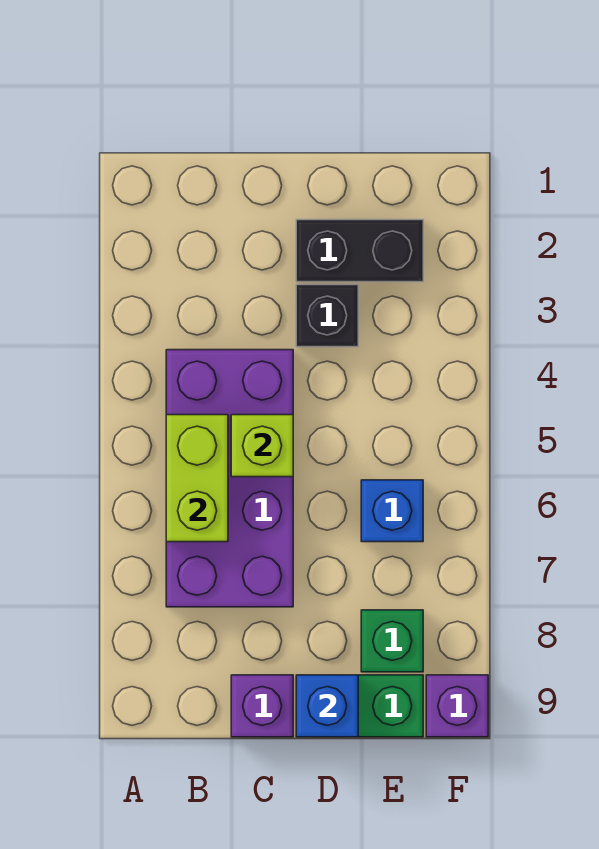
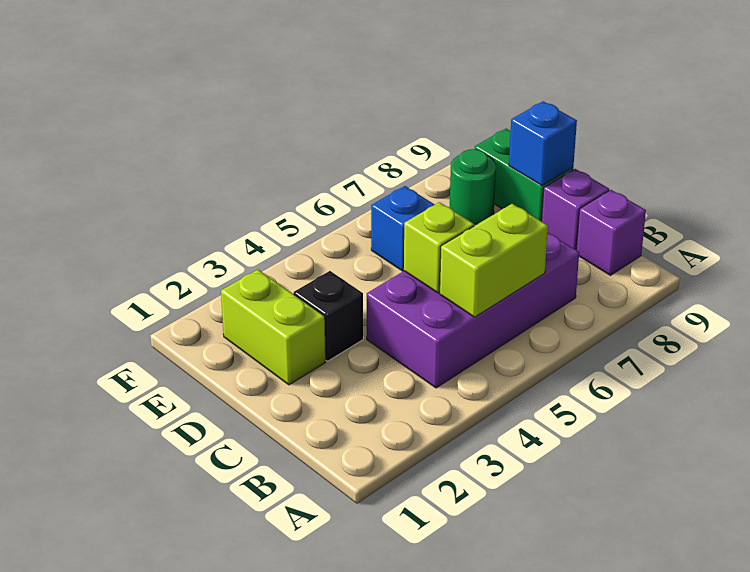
black brick D2:E2 level 1 -> lime brick D2:E2 level 1
green brick E8 level 1 -> green round brick E8 level 1
purple brick F9 level 1 -> purple brick B9 level 1

